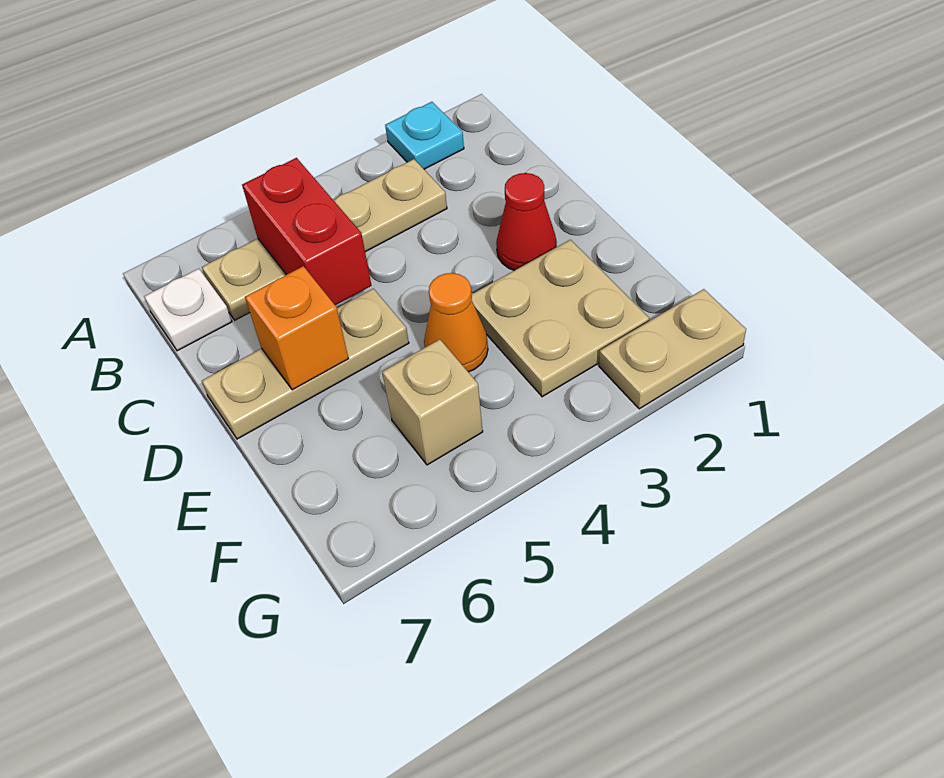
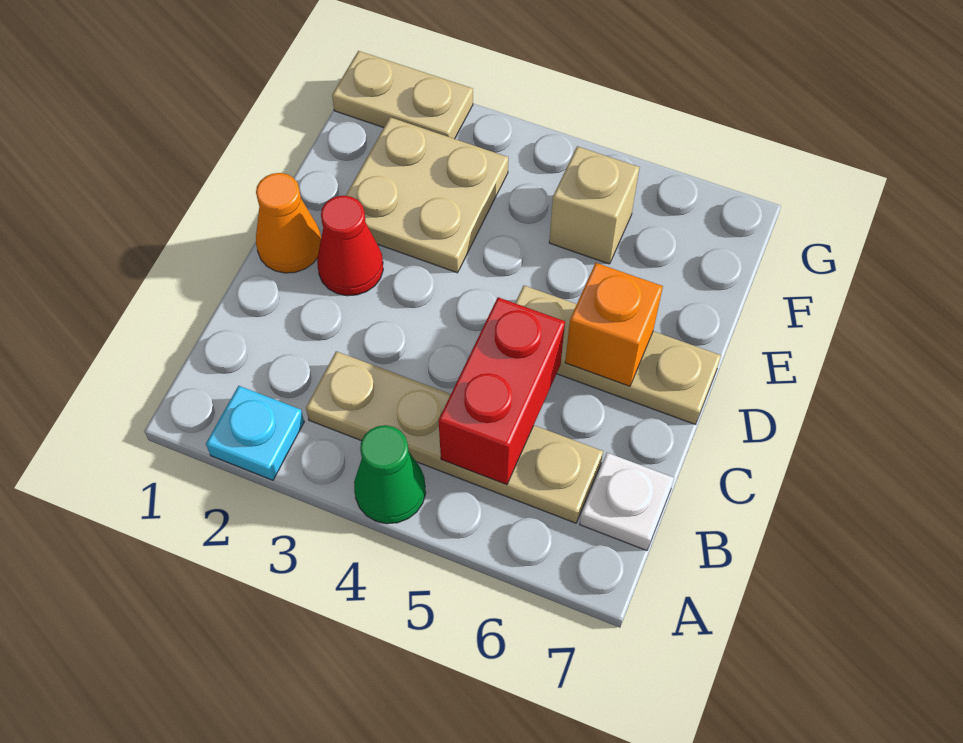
none -> green cone A4 level 1
orange cone E4 level 1 -> orange cone D1 level 1

